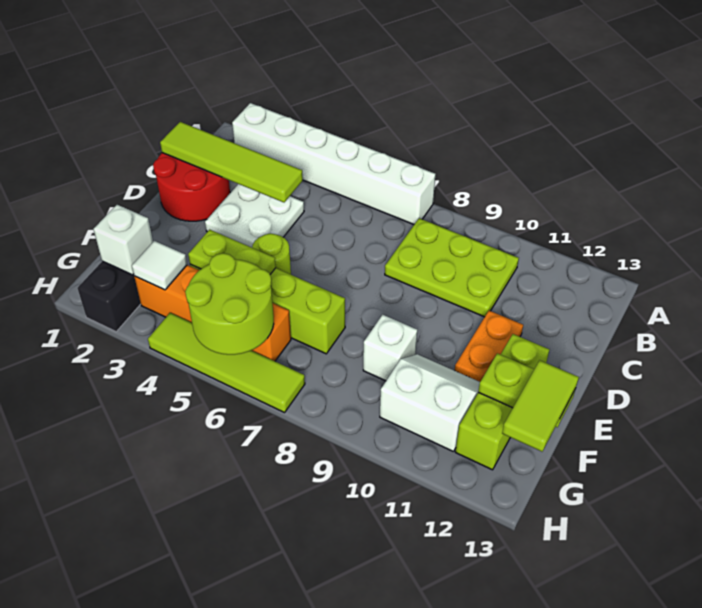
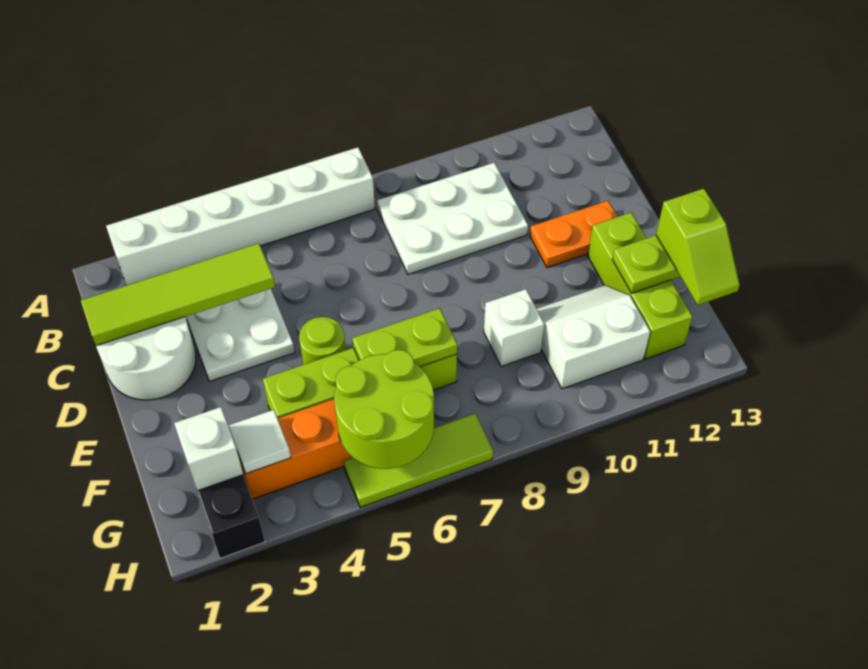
lime plate B8:C10 level 1 -> white plate B8:C10 level 1
red round brick C1:D2 level 1 -> white round brick C1:D2 level 1
orange plate D11:E11 level 1 -> orange plate D11:D12 level 1
lime plate F4:F5 level 2 -> lime plate F6:F7 level 2
lime tile F13:G13 level 3 -> lime slope F13:G13 level 3 top F
lime tile H4:H7 level 1 -> lime tile H5:H7 level 1

